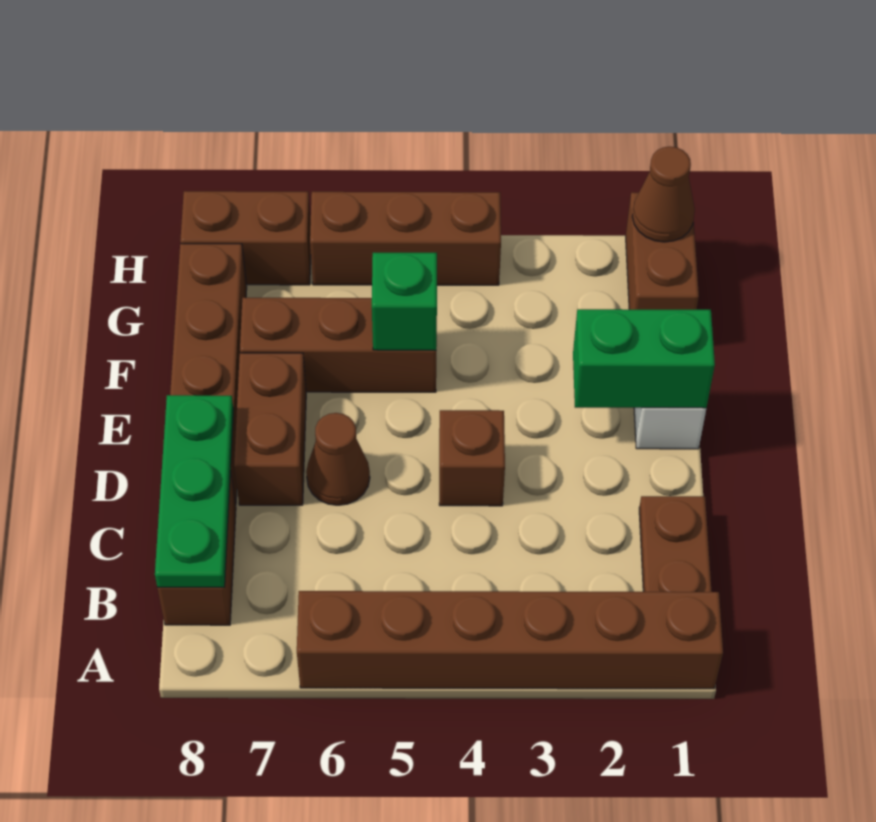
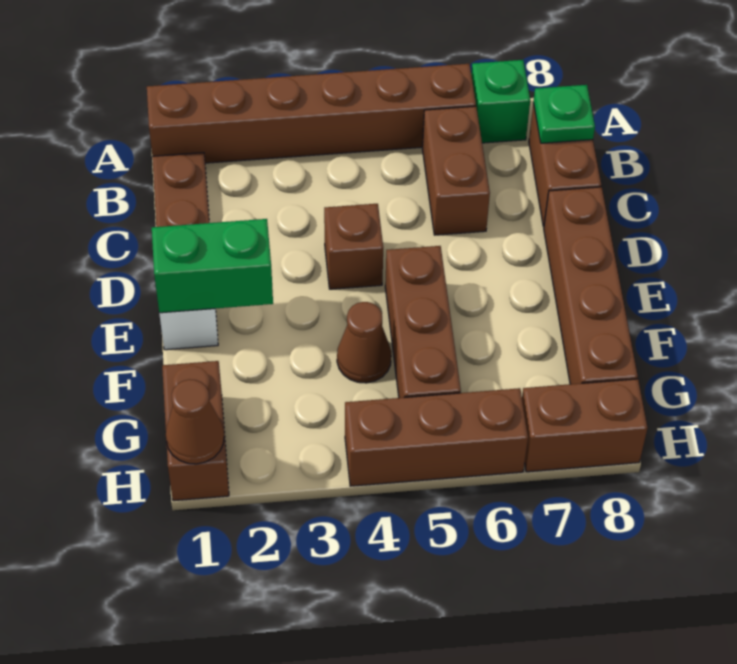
green plate B8:D8 level 2 -> green plate B8 level 2
brown cone D6 level 1 -> brown cone F4 level 1
brown brick D7:E7 level 1 -> brown brick B6:C6 level 1
brown brick F5:F7 level 1 -> brown brick E5:G5 level 1
green brick F5 level 2 -> green brick A7 level 1

